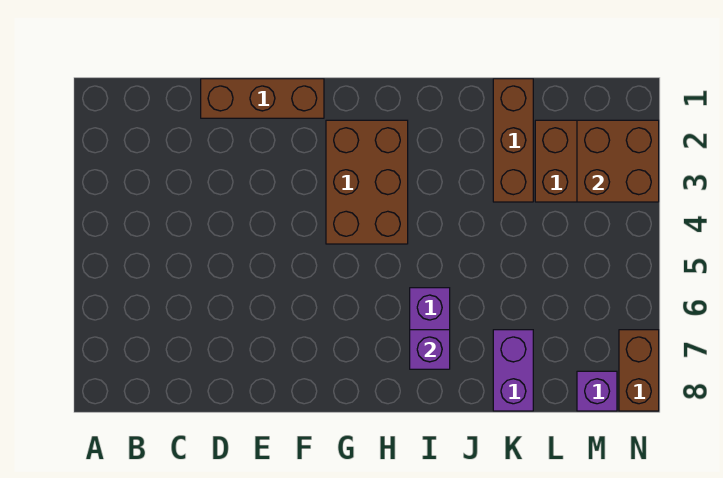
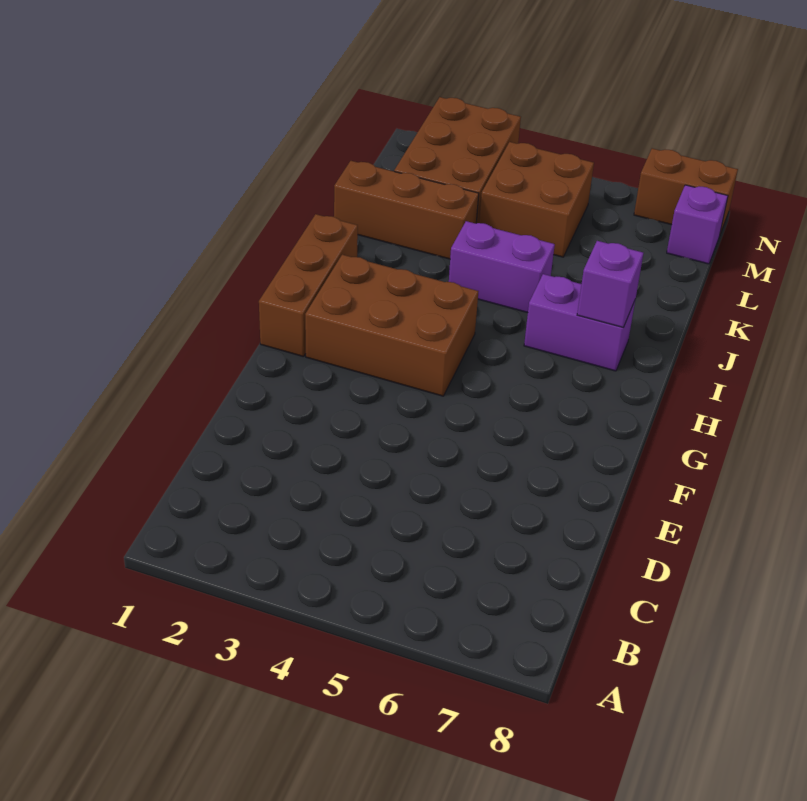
brown brick D1:F1 level 1 -> brown brick G1:I1 level 1
purple brick K7:K8 level 1 -> purple brick J4:J5 level 1
brown brick M2:N3 level 2 -> brown brick L4:M5 level 1

